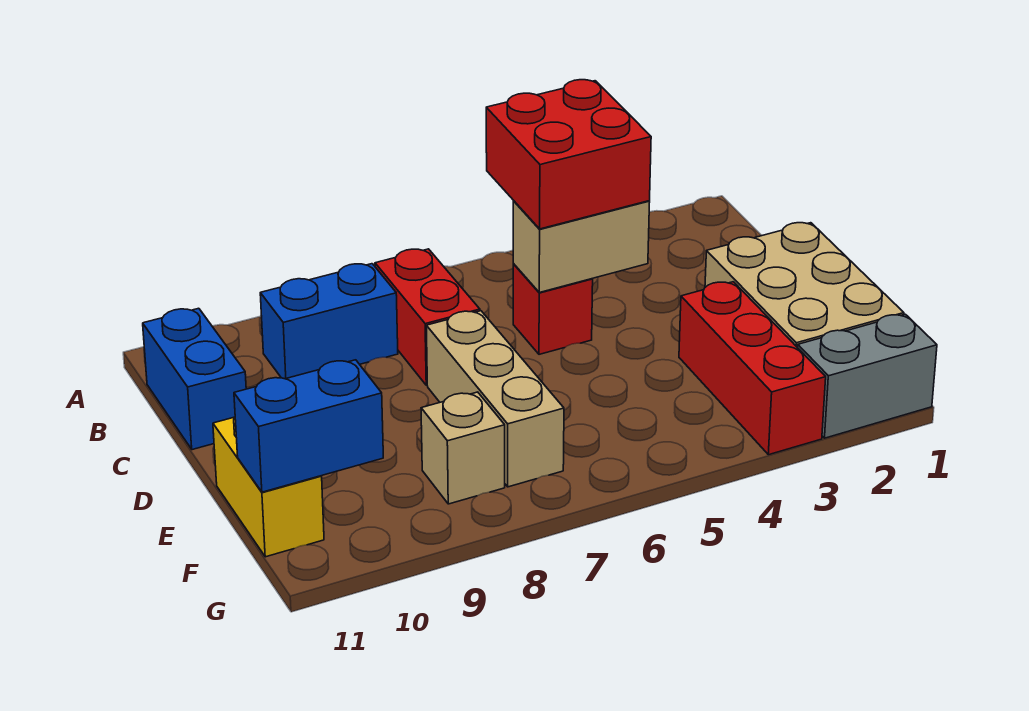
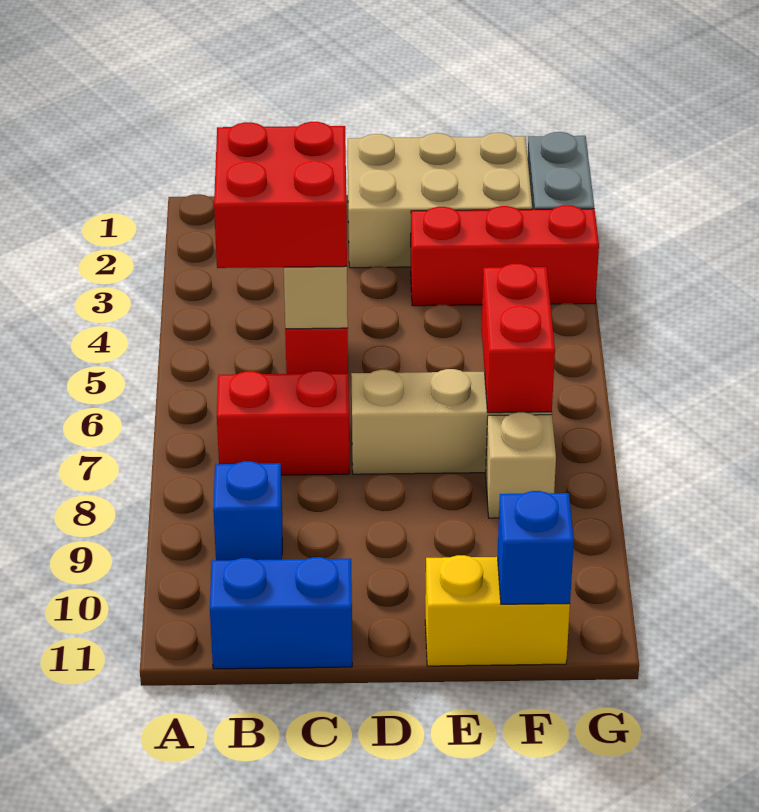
blue brick B8:B9 level 1 -> blue brick B9 level 1
none -> red brick F6:F7 level 2
blue brick F10:F11 level 2 -> blue brick F11 level 2

